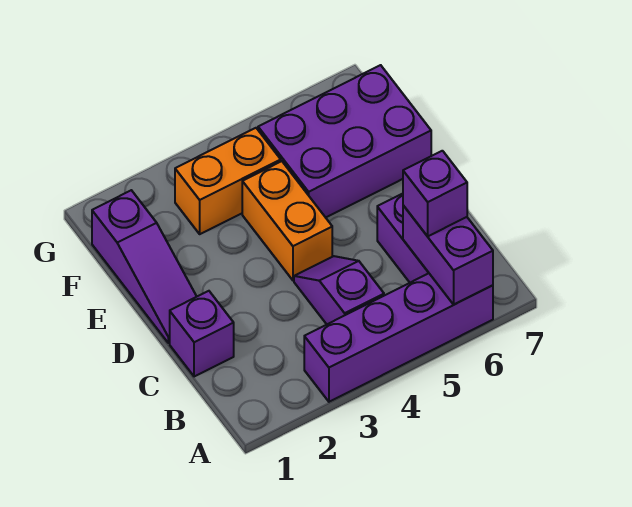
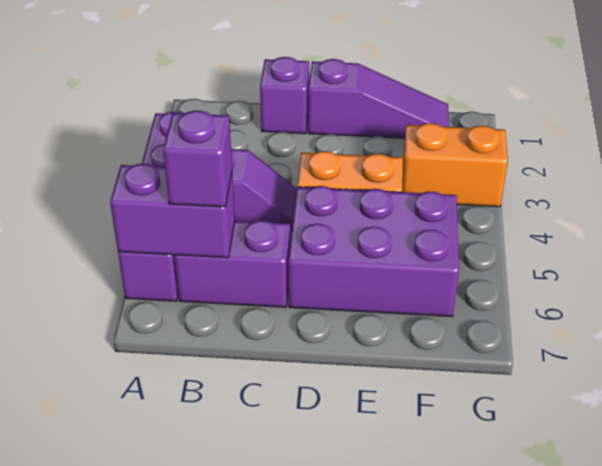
purple slope D1:F1 level 1 top F -> purple slope D1:F1 level 1 top D
purple brick E5:F7 level 1 -> purple brick D5:F6 level 1
orange brick F3:F4 level 1 -> orange brick F3:G3 level 1

